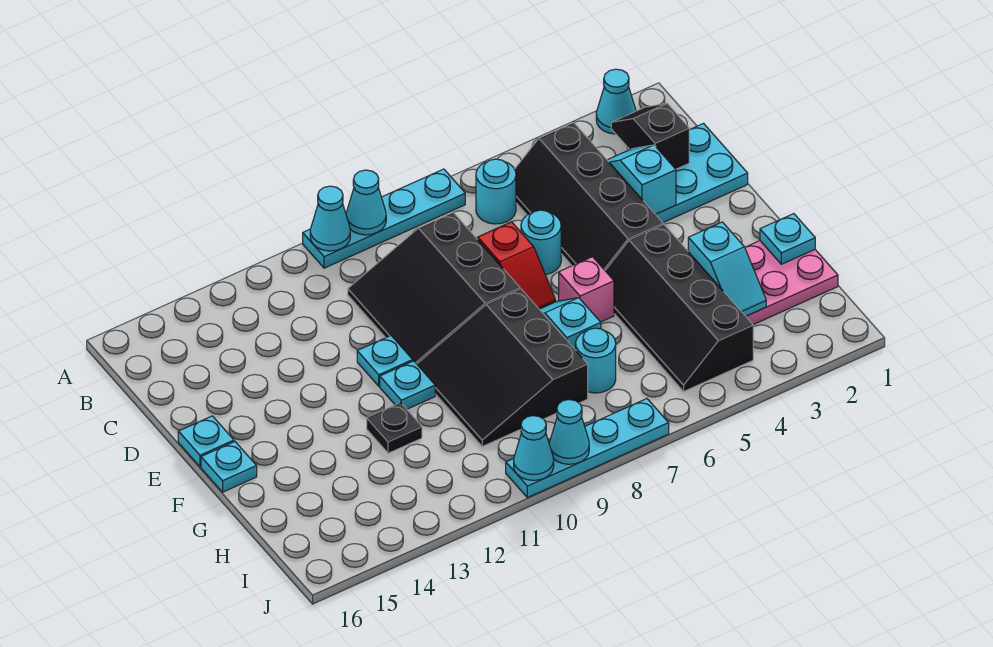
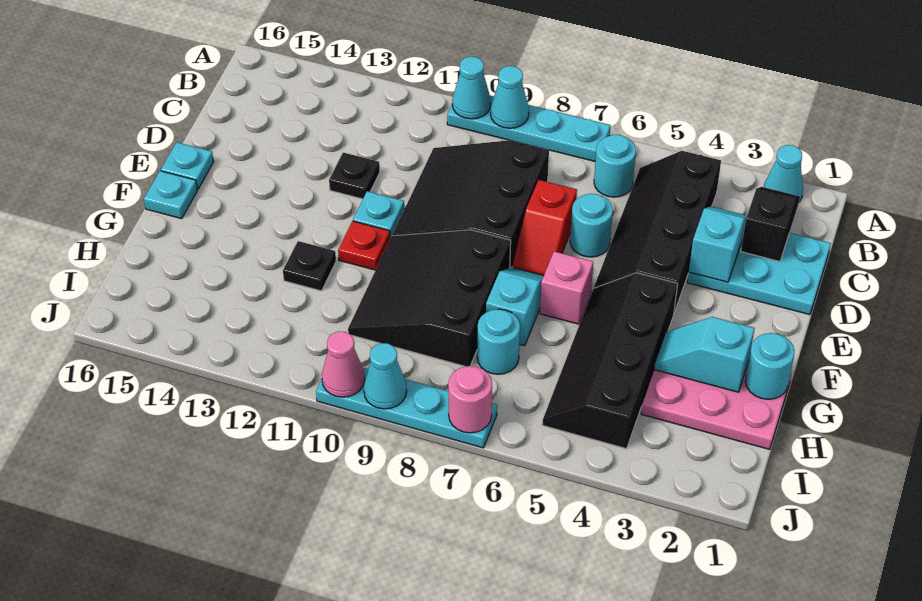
none -> black plate D12 level 1
cyan plate F11 level 1 -> red plate F11 level 1
cyan plate G1 level 2 -> cyan round brick G1 level 2
cyan slope G3:H3 level 2 top G -> cyan slope G2:G3 level 2 top 2
none -> pink round brick J7 level 2
cyan cone J10 level 2 -> pink cone J10 level 2

